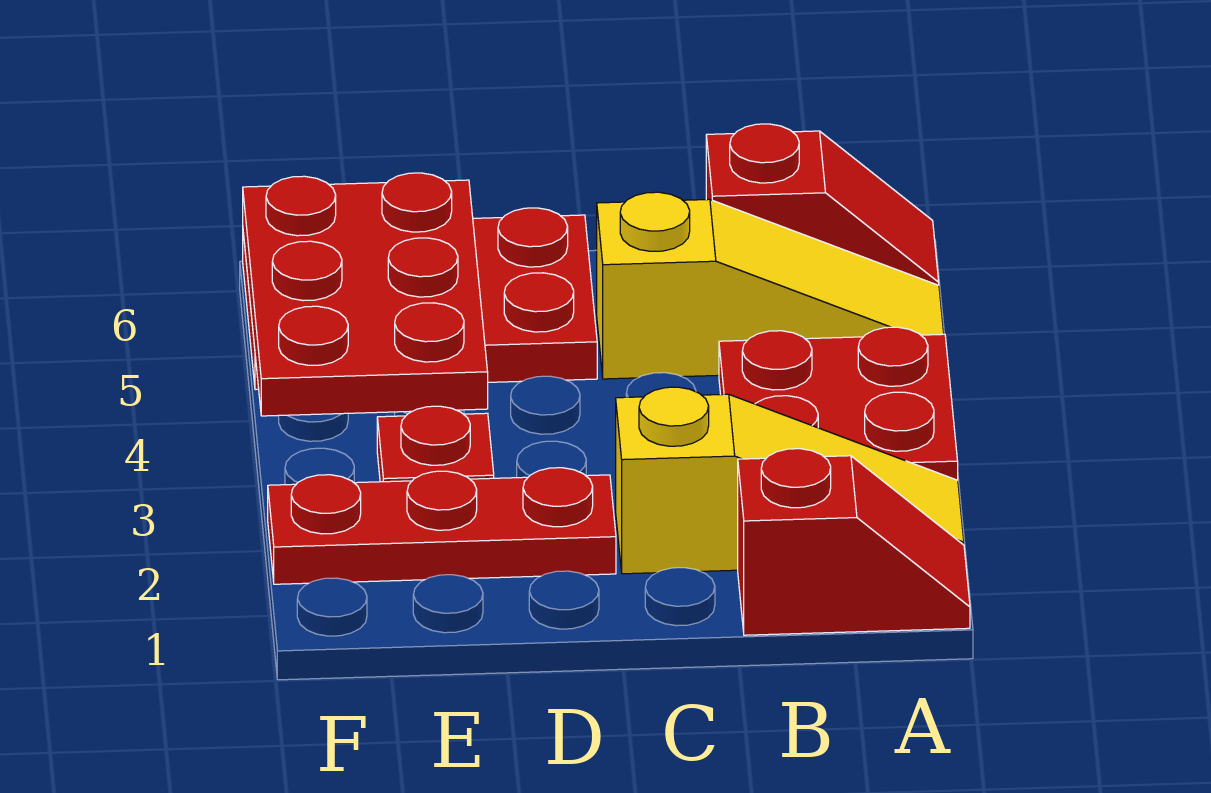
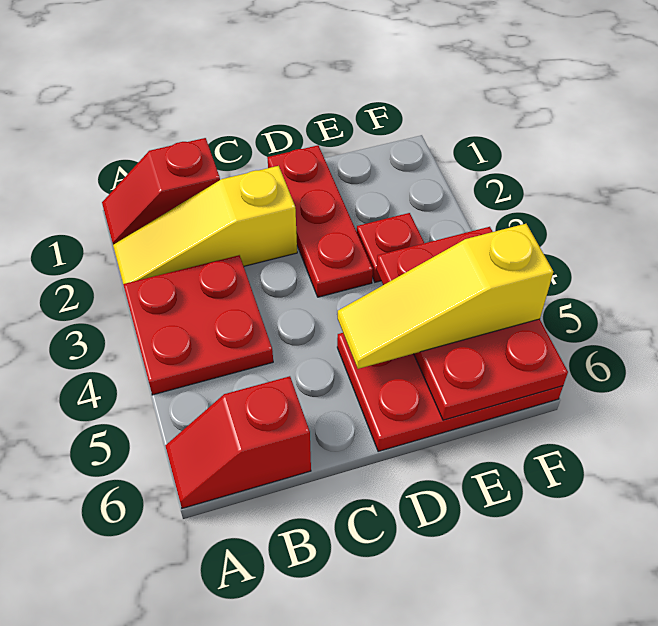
yellow slope A5:C5 level 1 top C -> yellow slope D5:F5 level 3 top F
red plate D2:F2 level 1 -> red plate D1:D3 level 1

